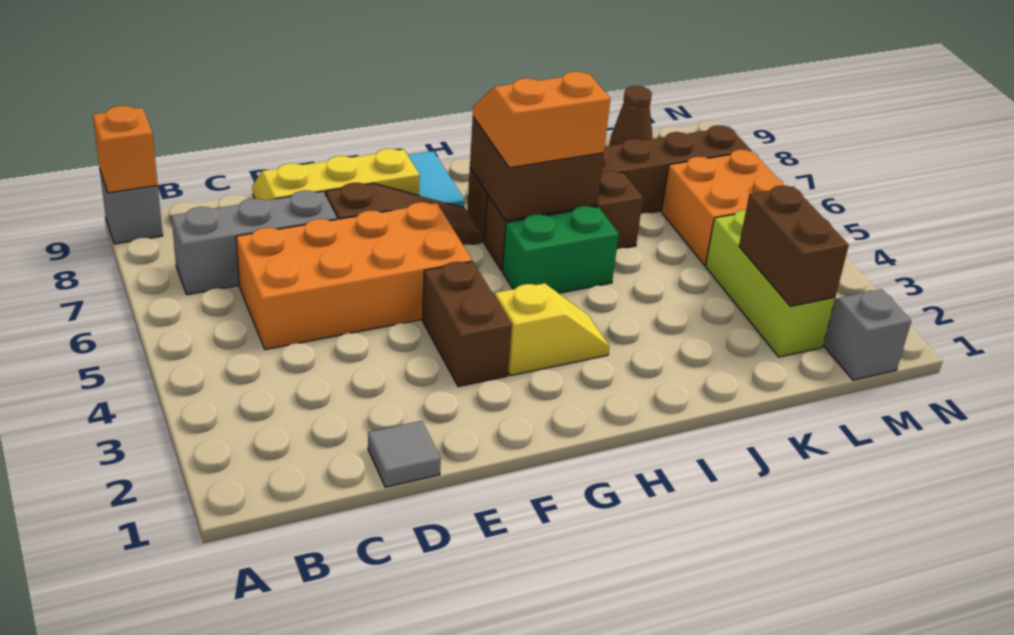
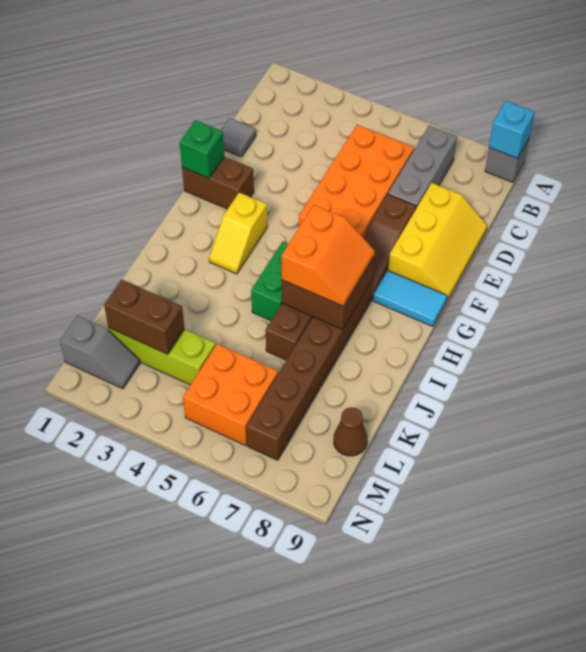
orange brick A9 level 2 -> cyan brick A9 level 2
none -> green brick F1 level 2
brown brick F3:F4 level 1 -> brown brick F1:F2 level 1

